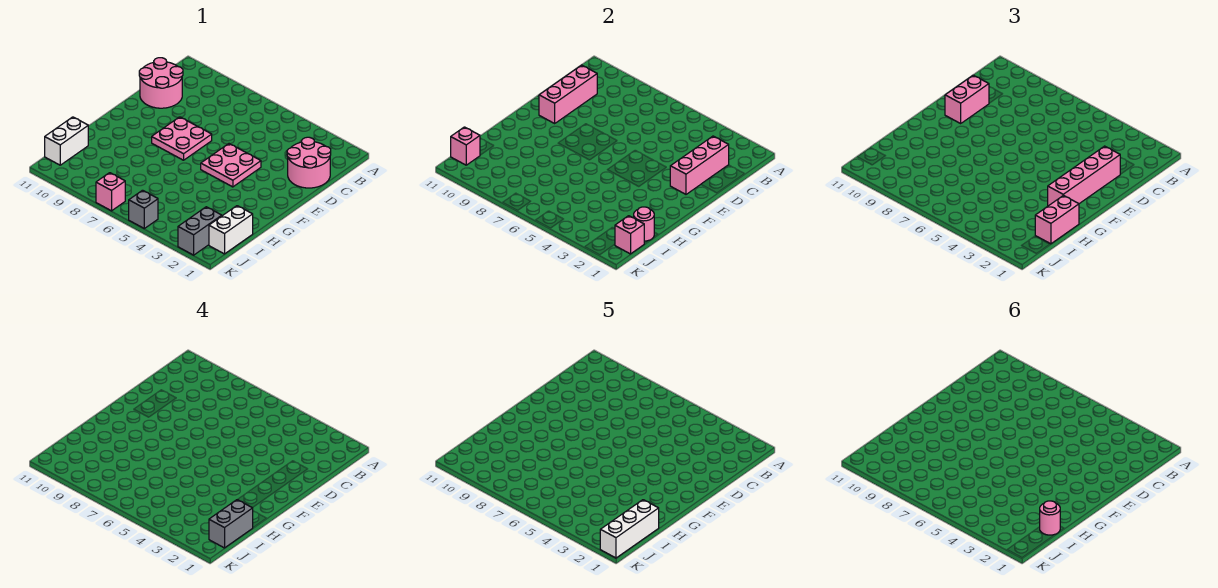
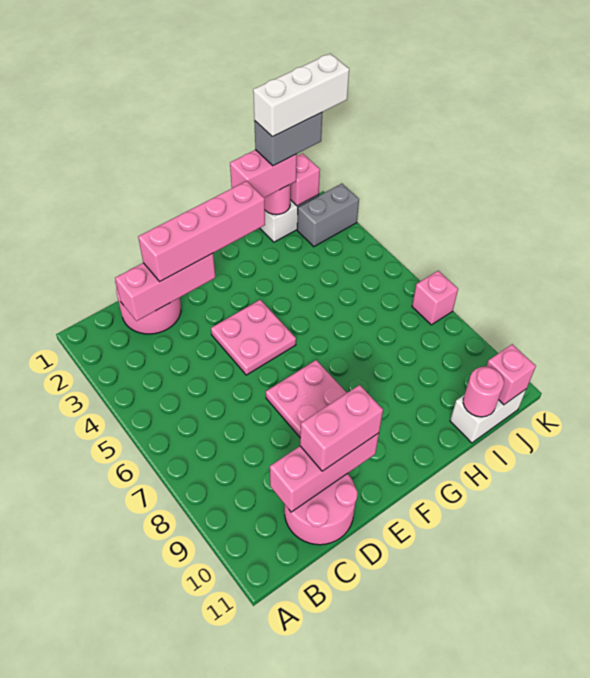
pink round brick I1 level 6 -> pink round brick I11 level 2
grey brick K5 level 1 -> none

